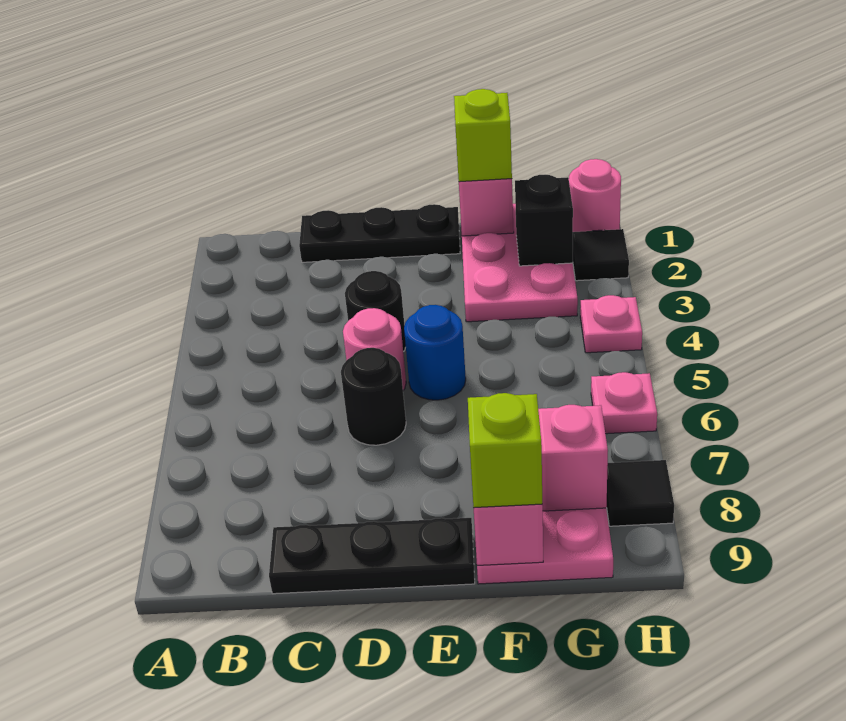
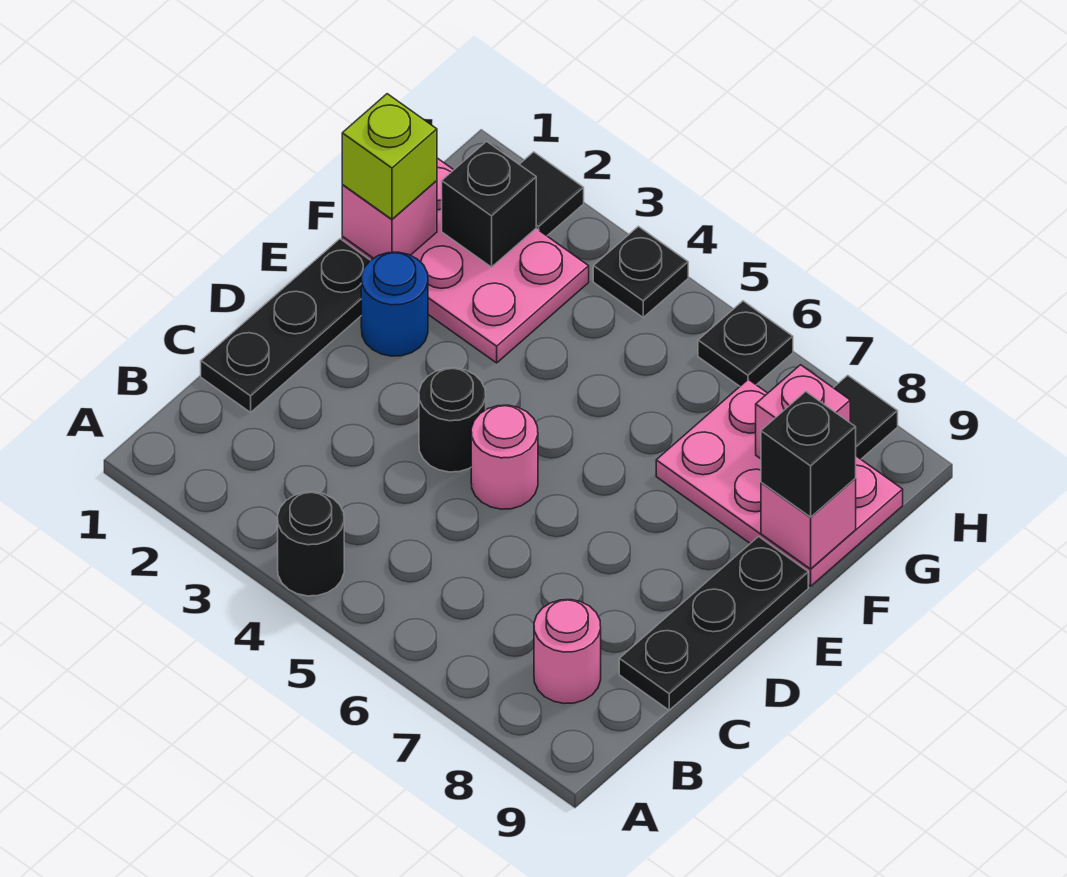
black round brick D6 level 1 -> black round brick A4 level 1
blue round brick E5 level 1 -> blue round brick E2 level 1
lime brick F9 level 3 -> black brick F9 level 3
pink round brick H1 level 1 -> pink round brick B8 level 1
pink plate H4 level 1 -> black plate H4 level 1
pink plate H6 level 1 -> black plate H6 level 1

